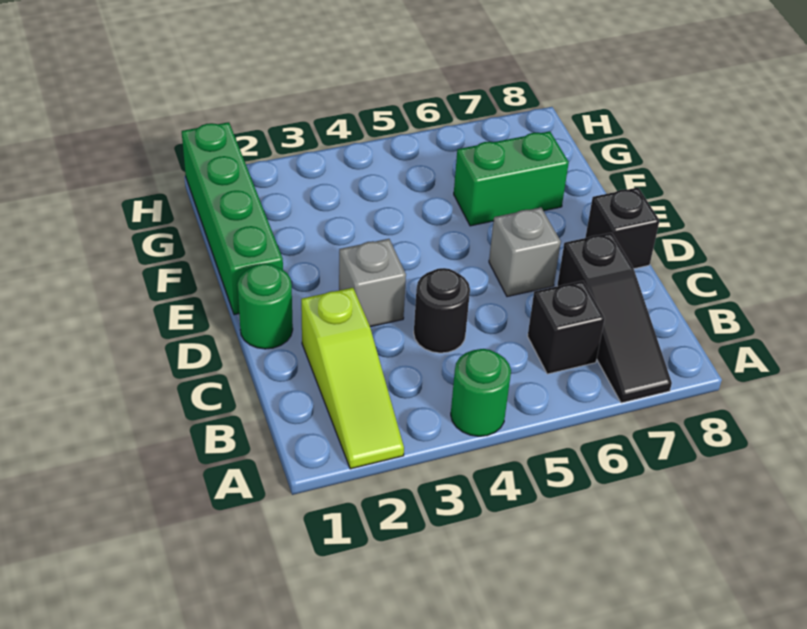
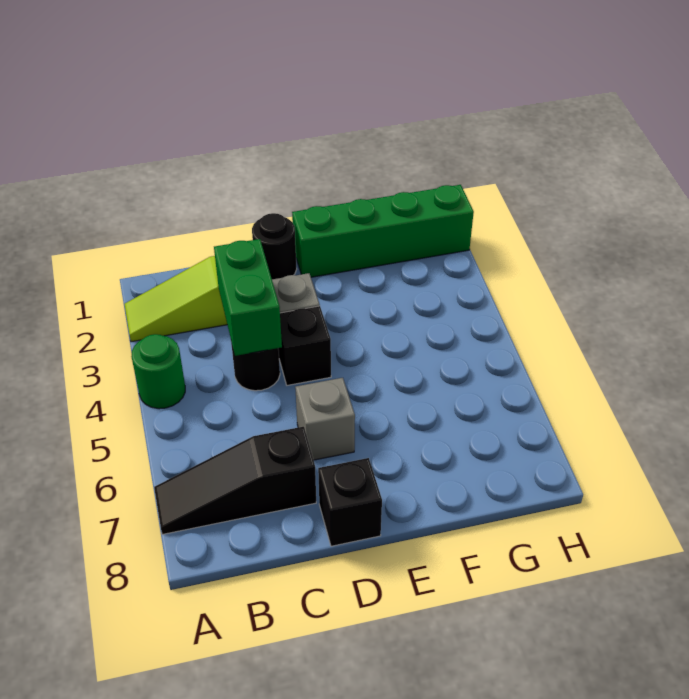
black brick B6 level 1 -> black brick D4 level 1
green round brick D1 level 1 -> black round brick D1 level 1
green brick F6:F7 level 1 -> green brick C3:C4 level 2

